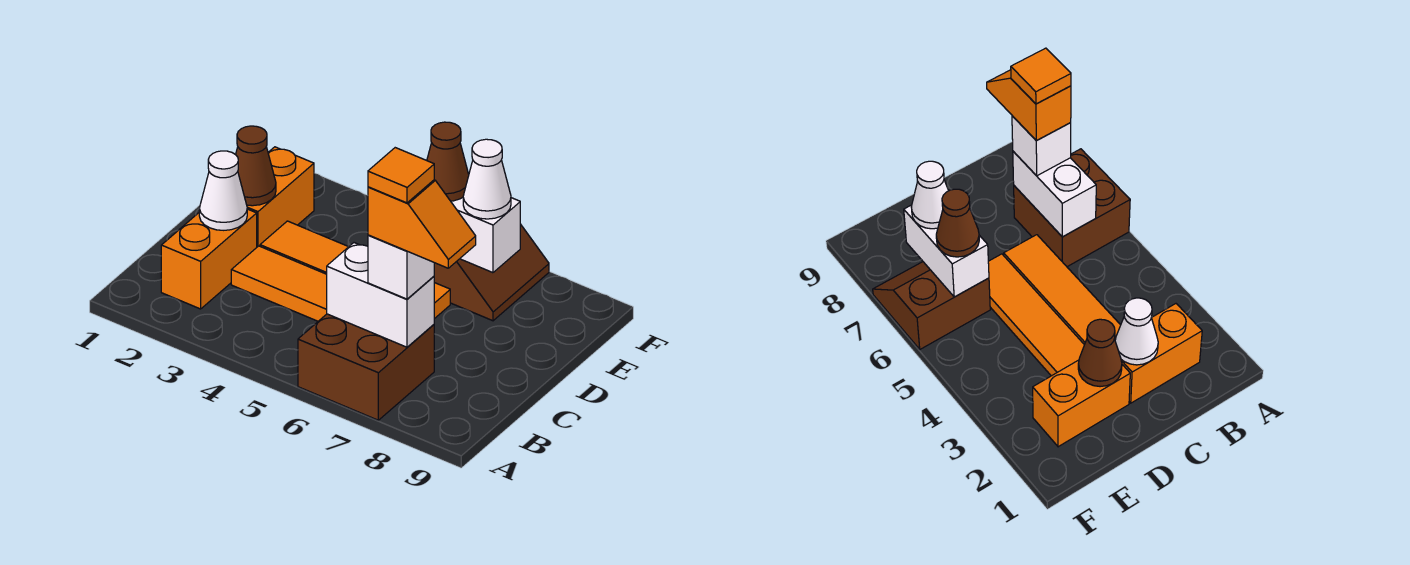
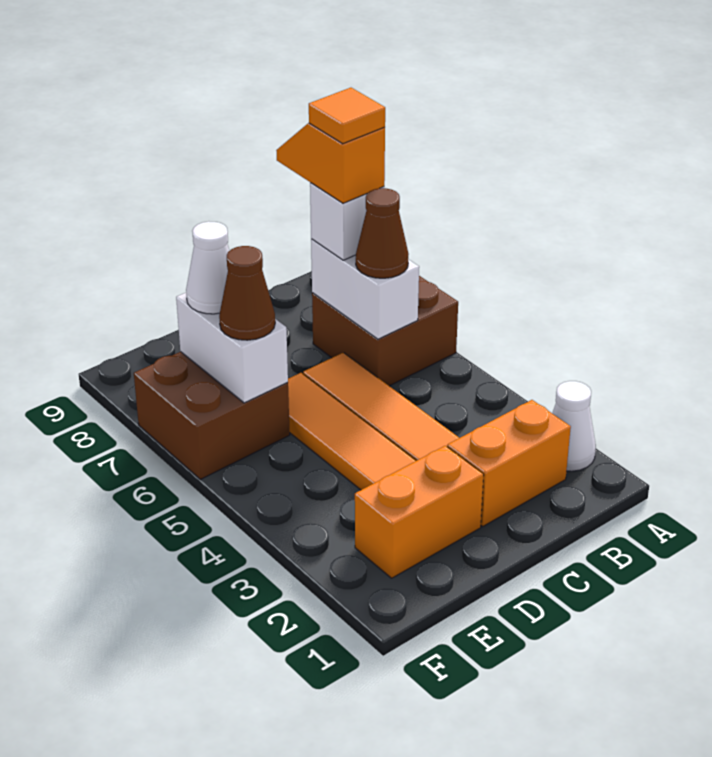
white cone C2 level 2 -> white cone A2 level 1
brown cone D2 level 2 -> brown cone B6 level 3
brown slope E6:F7 level 1 top 6 -> brown brick E6:F7 level 1

